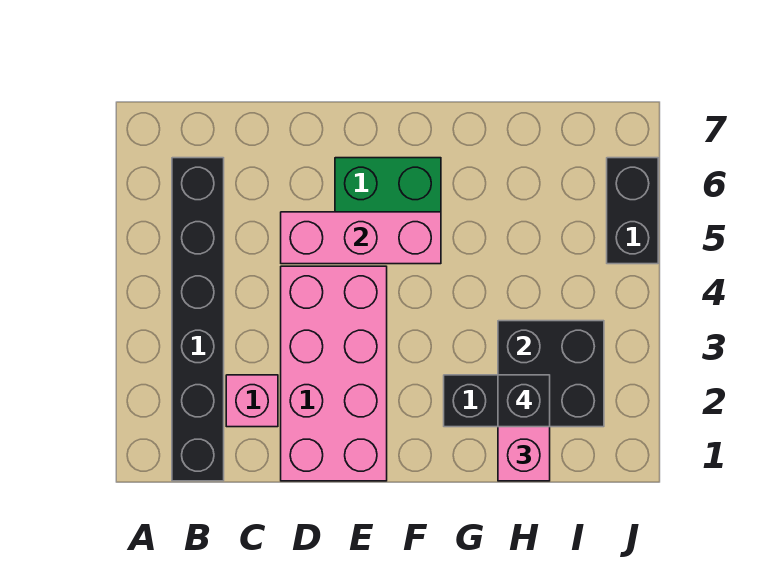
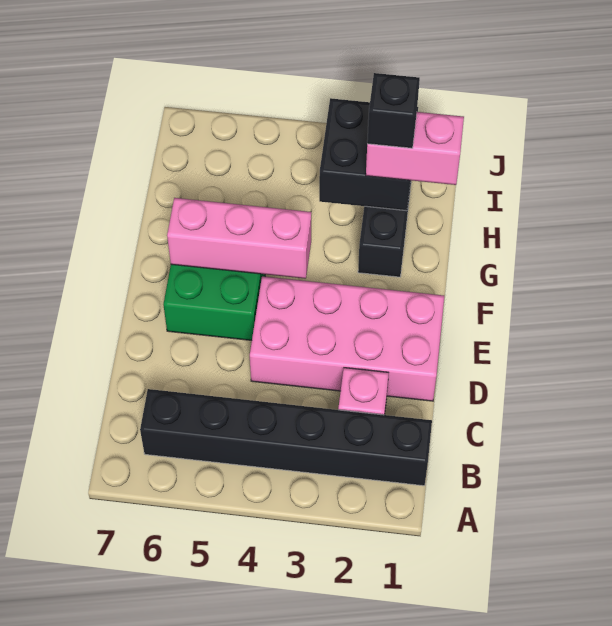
pink brick D5:F5 level 2 -> pink brick F4:F6 level 2
black brick J5:J6 level 1 -> none

